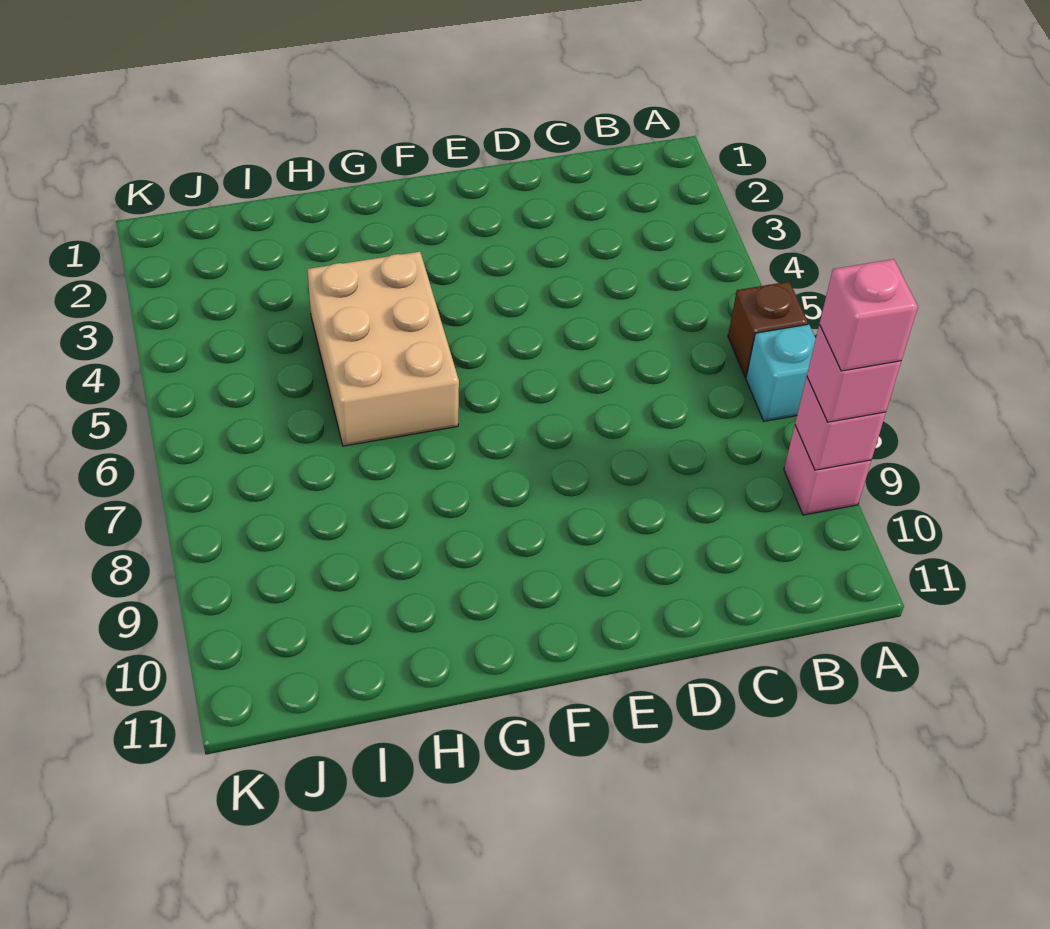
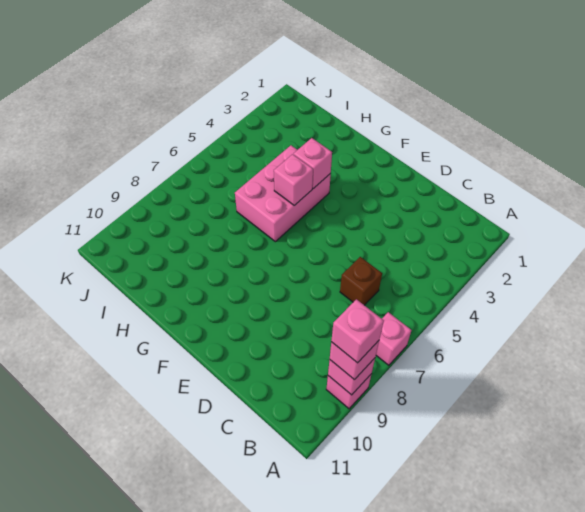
brown brick A6 level 1 -> brown brick C6 level 1
cyan brick A7 level 1 -> pink brick A7 level 1
tan brick G4:H6 level 1 -> pink brick G4:H6 level 1
none -> pink brick G4 level 2
none -> pink brick G5 level 2

